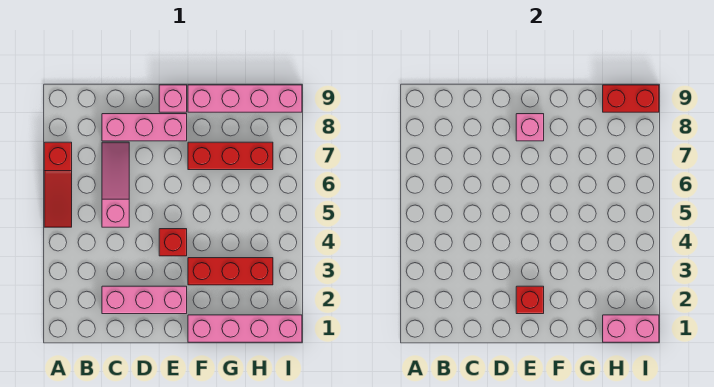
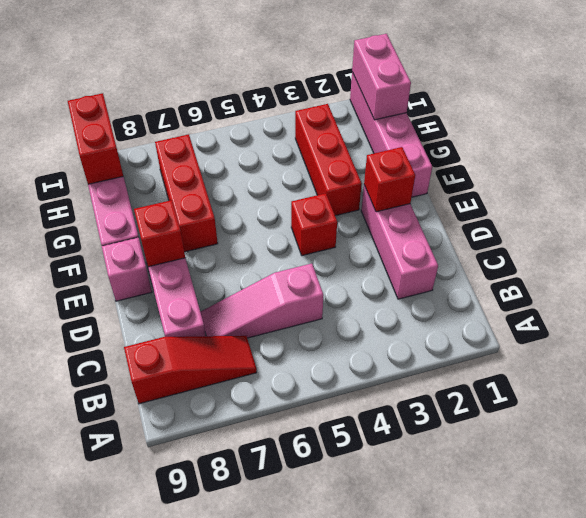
red slope A5:A7 level 1 top 7 -> red slope B7:B9 level 1 top 9
pink brick E8 level 2 -> red brick E8 level 2

